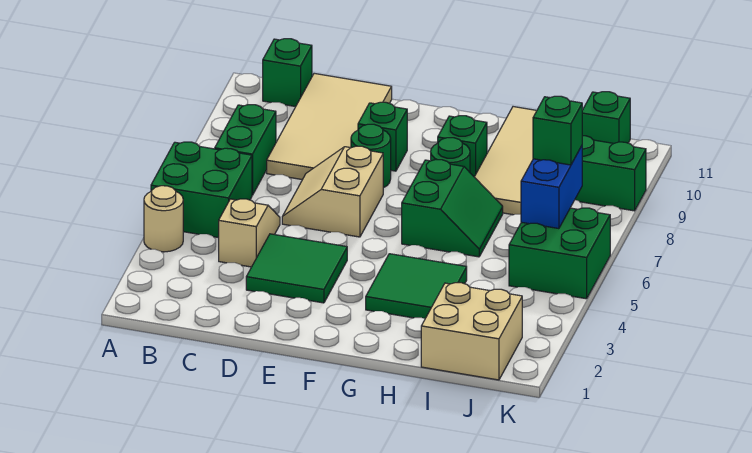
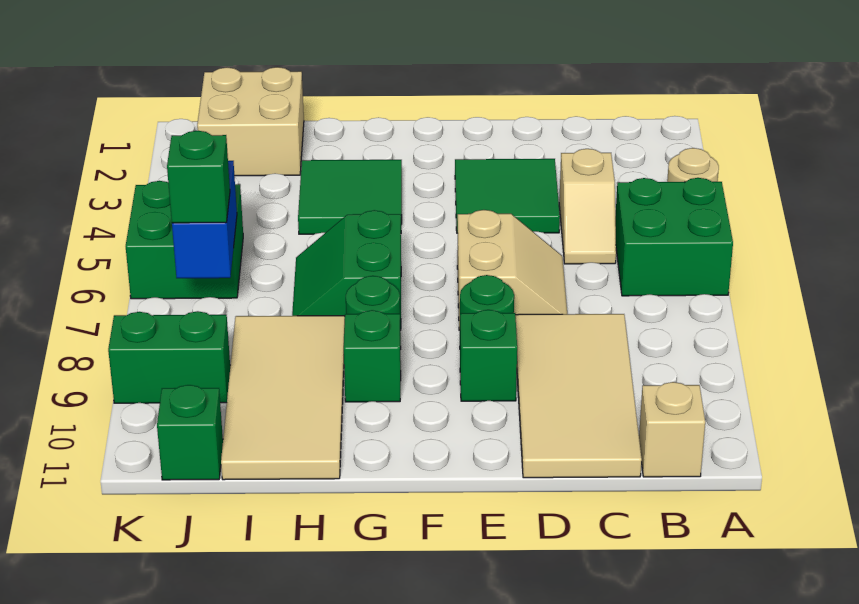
green brick B7:B8 level 1 -> none
green brick B11 level 1 -> tan brick B11 level 1

